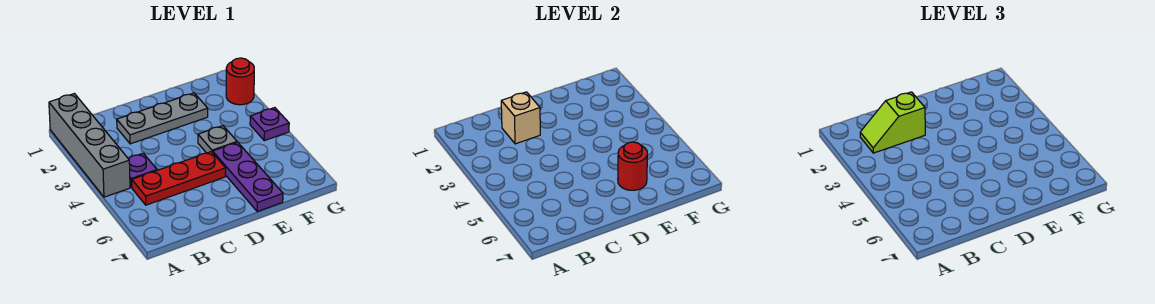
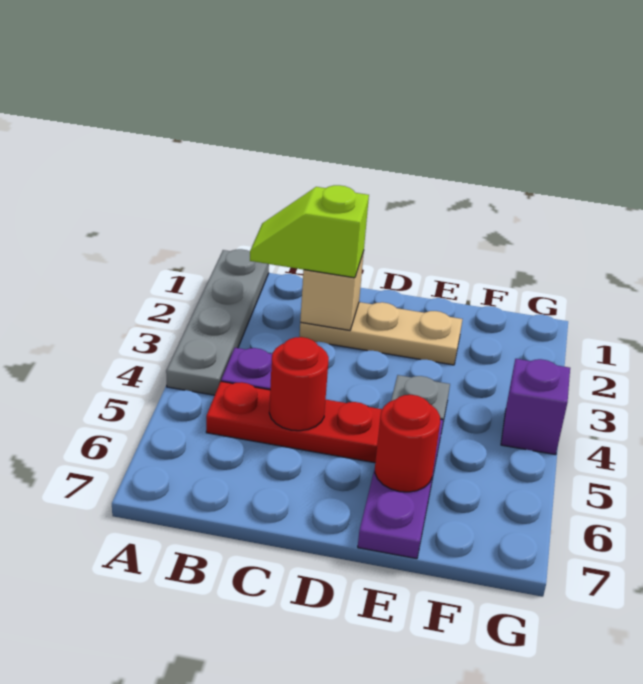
grey brick A1:A4 level 1 -> grey plate A1:A4 level 1
grey plate C2:E2 level 1 -> tan plate C2:E2 level 1
red round brick G2 level 1 -> red round brick C5 level 2
purple plate G4 level 1 -> purple brick G4 level 1

